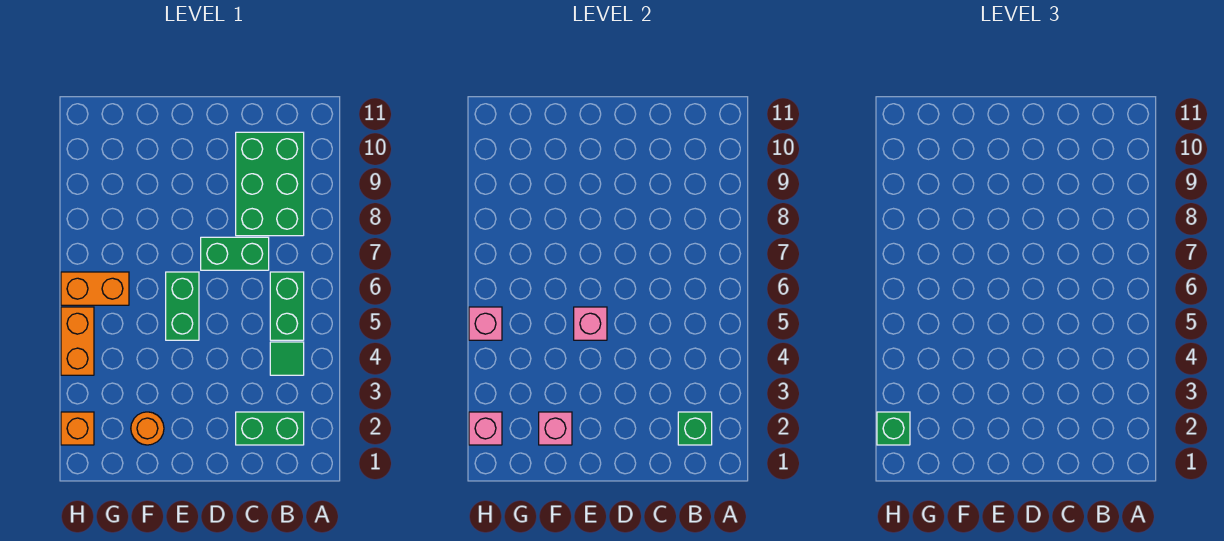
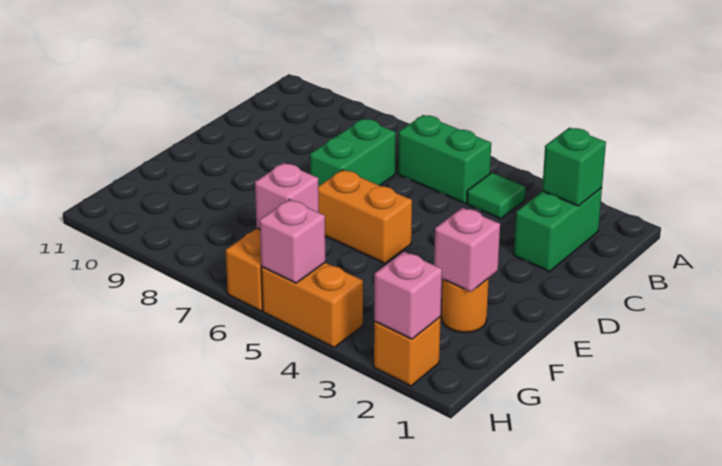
green brick B8:C10 level 1 -> none
green brick E5:E6 level 1 -> orange brick E5:E6 level 1
pink brick E5 level 2 -> pink brick G6 level 2
green brick H2 level 3 -> none

